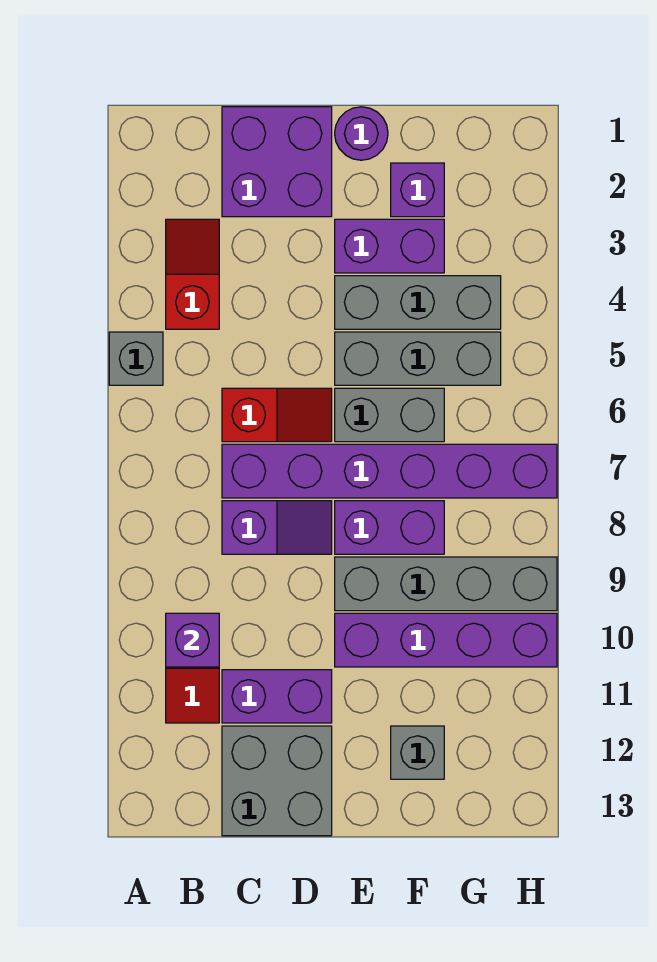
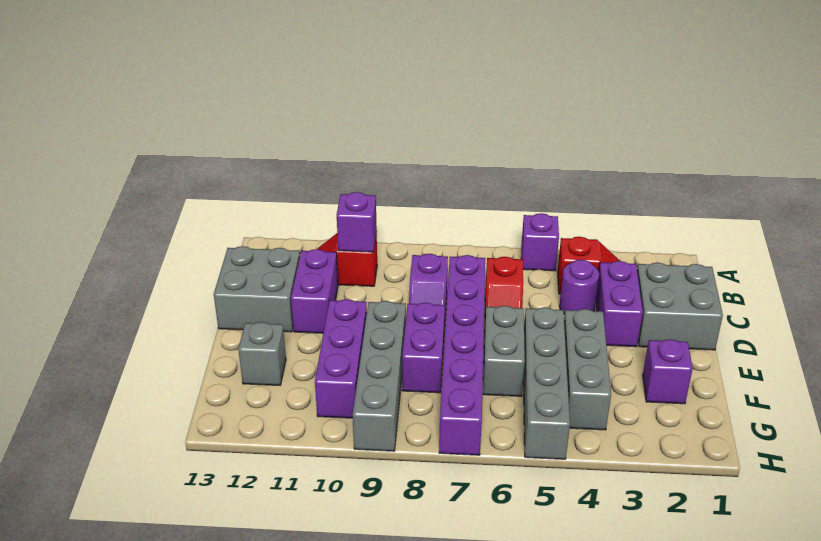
grey brick A5 level 1 -> purple brick A5 level 1
purple brick C1:D2 level 1 -> grey brick C1:D2 level 1
purple round brick E1 level 1 -> purple round brick C4 level 1
purple brick E3:F3 level 1 -> purple brick C3:D3 level 1
grey brick E5:G5 level 1 -> grey brick E5:H5 level 1
purple brick E10:H10 level 1 -> purple brick E10:G10 level 1

